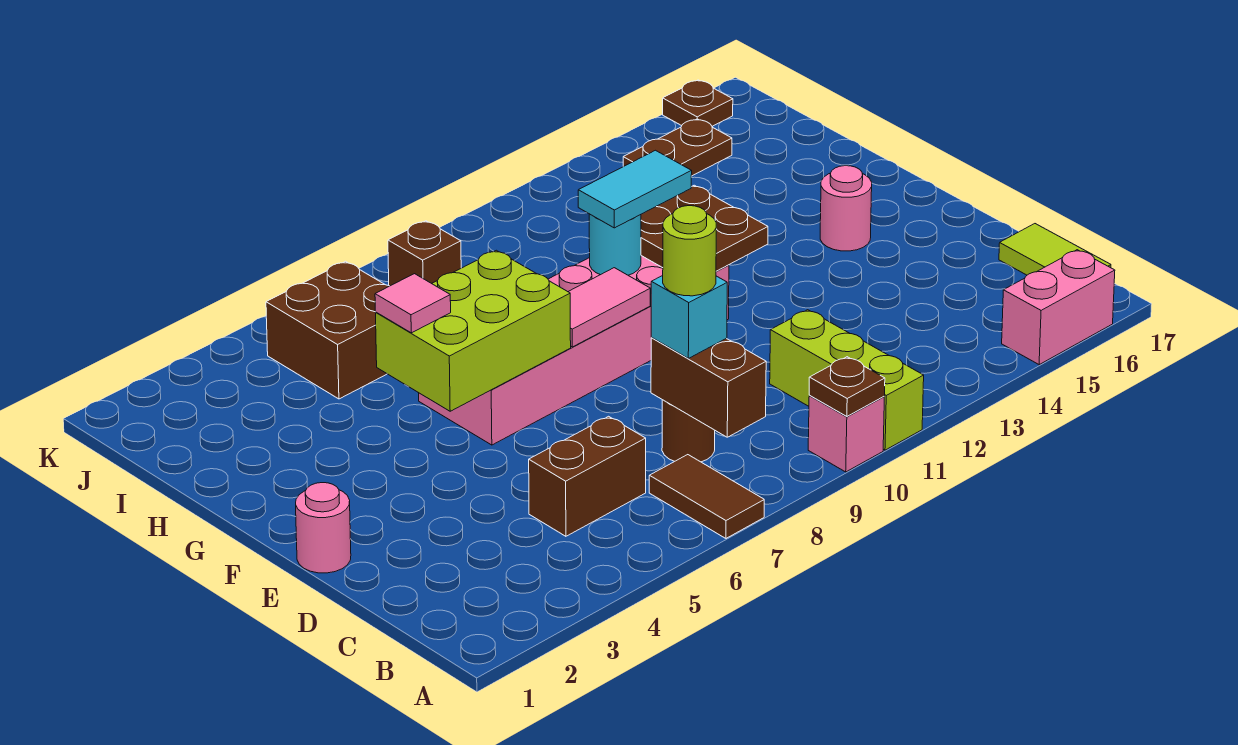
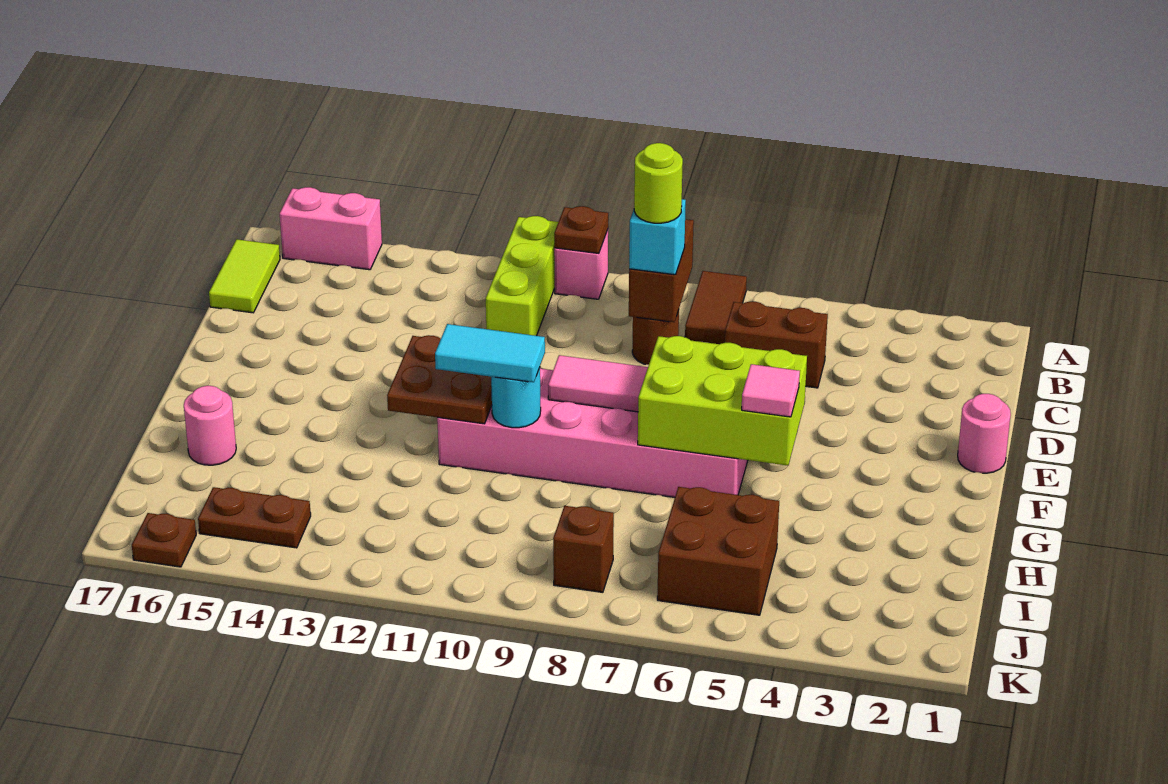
pink round brick F15 level 1 -> pink round brick H16 level 1

